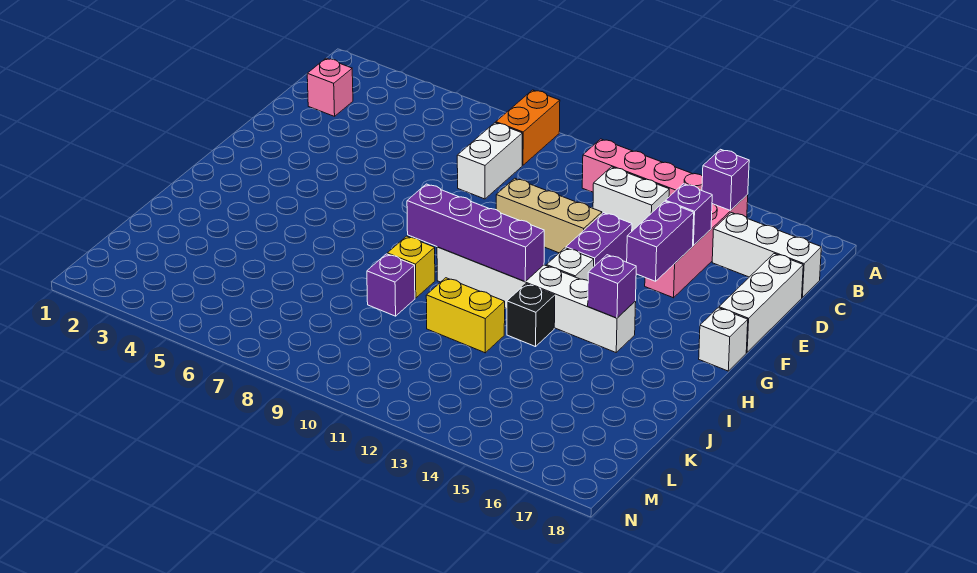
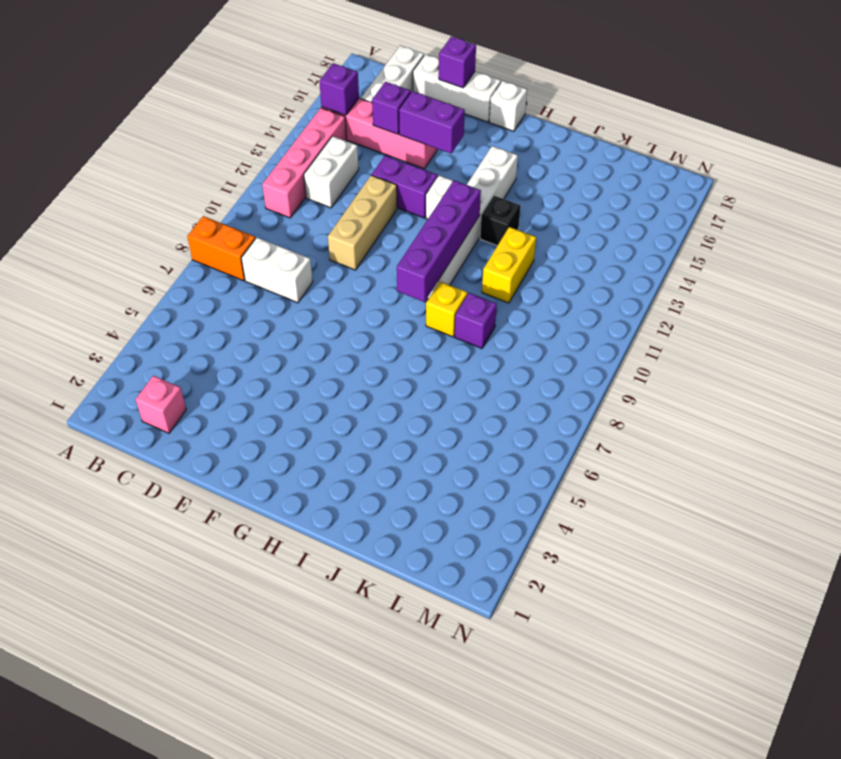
purple brick H15 level 2 -> purple brick E18 level 2

